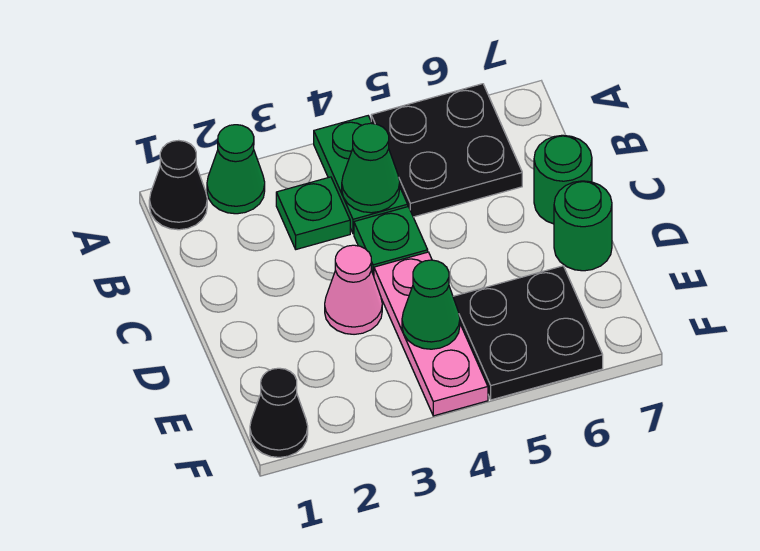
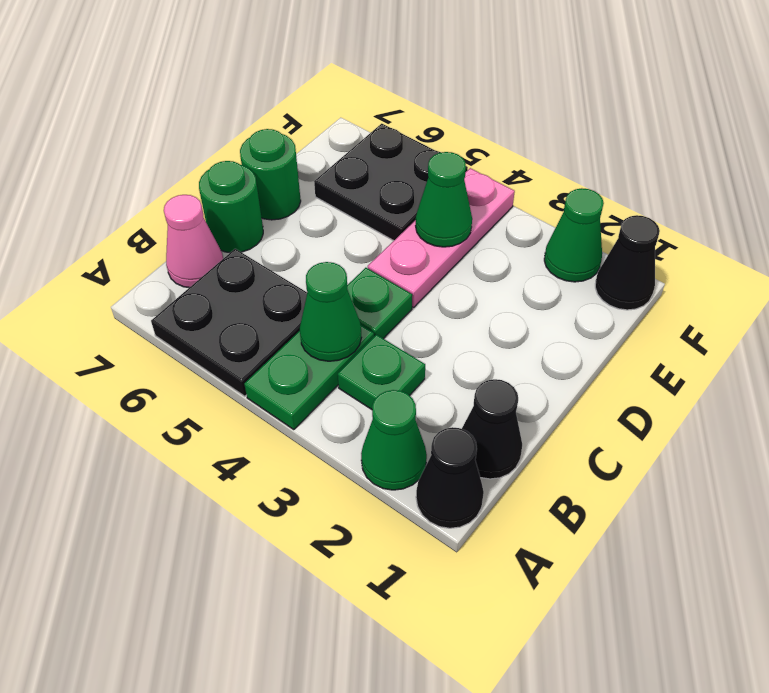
none -> black cone B1 level 1
pink cone D3 level 1 -> pink cone B7 level 1
none -> green cone F2 level 1

